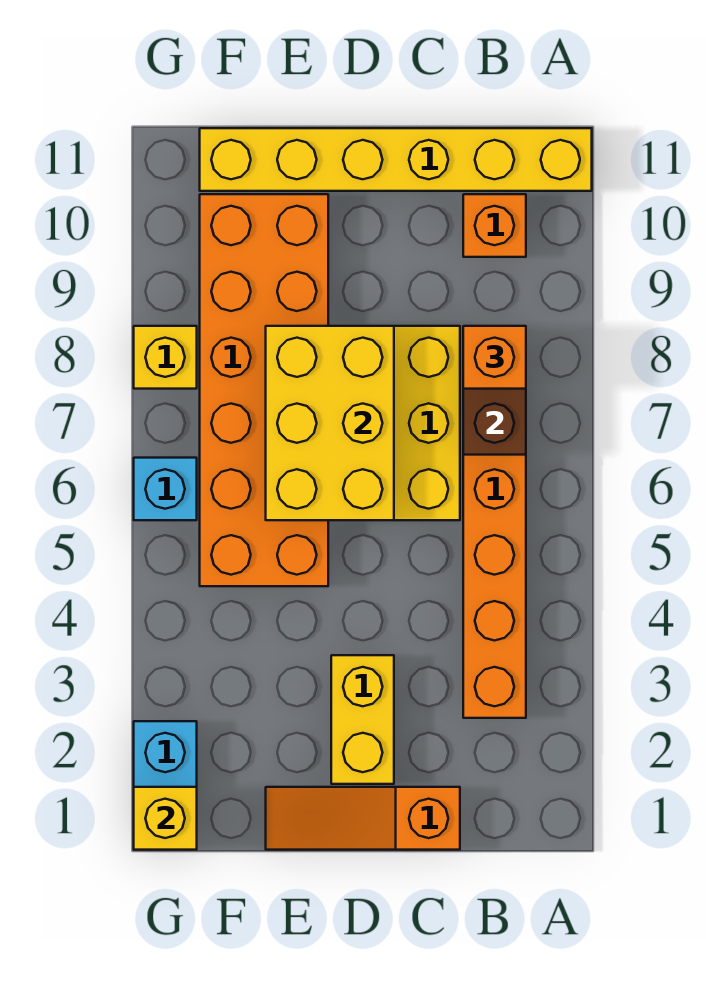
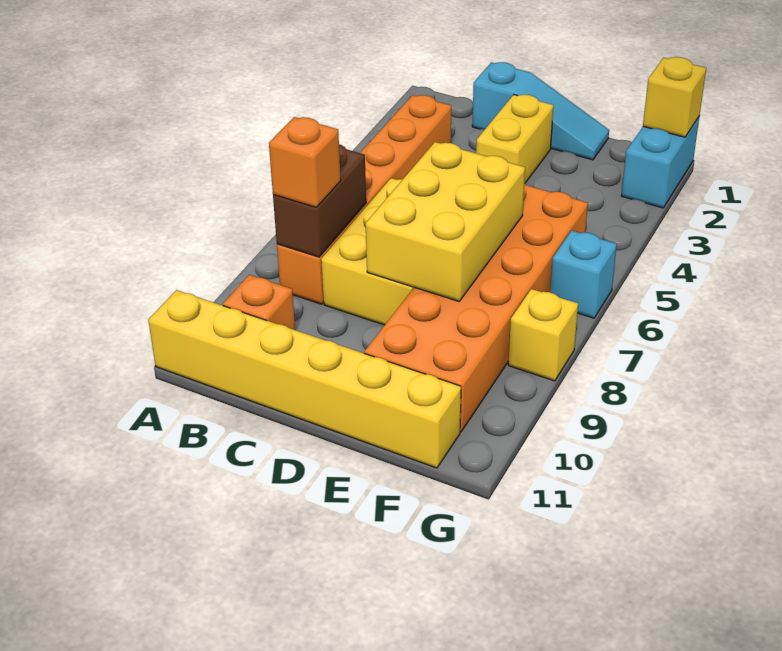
orange slope C1:E1 level 1 top C -> cyan slope C1:E1 level 1 top C

